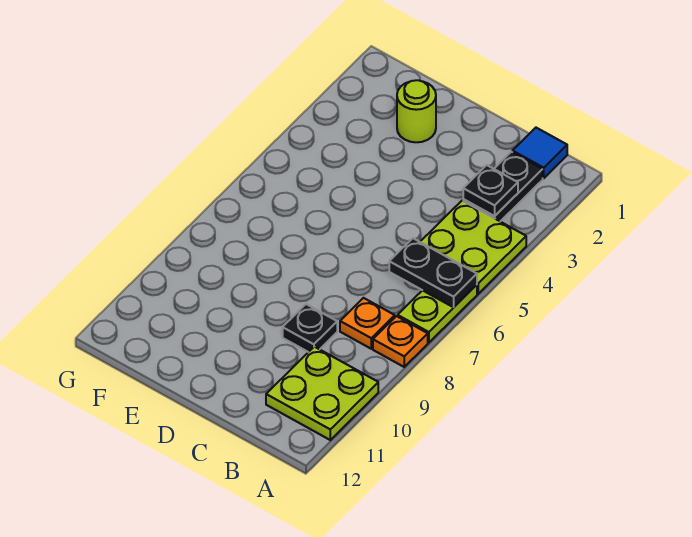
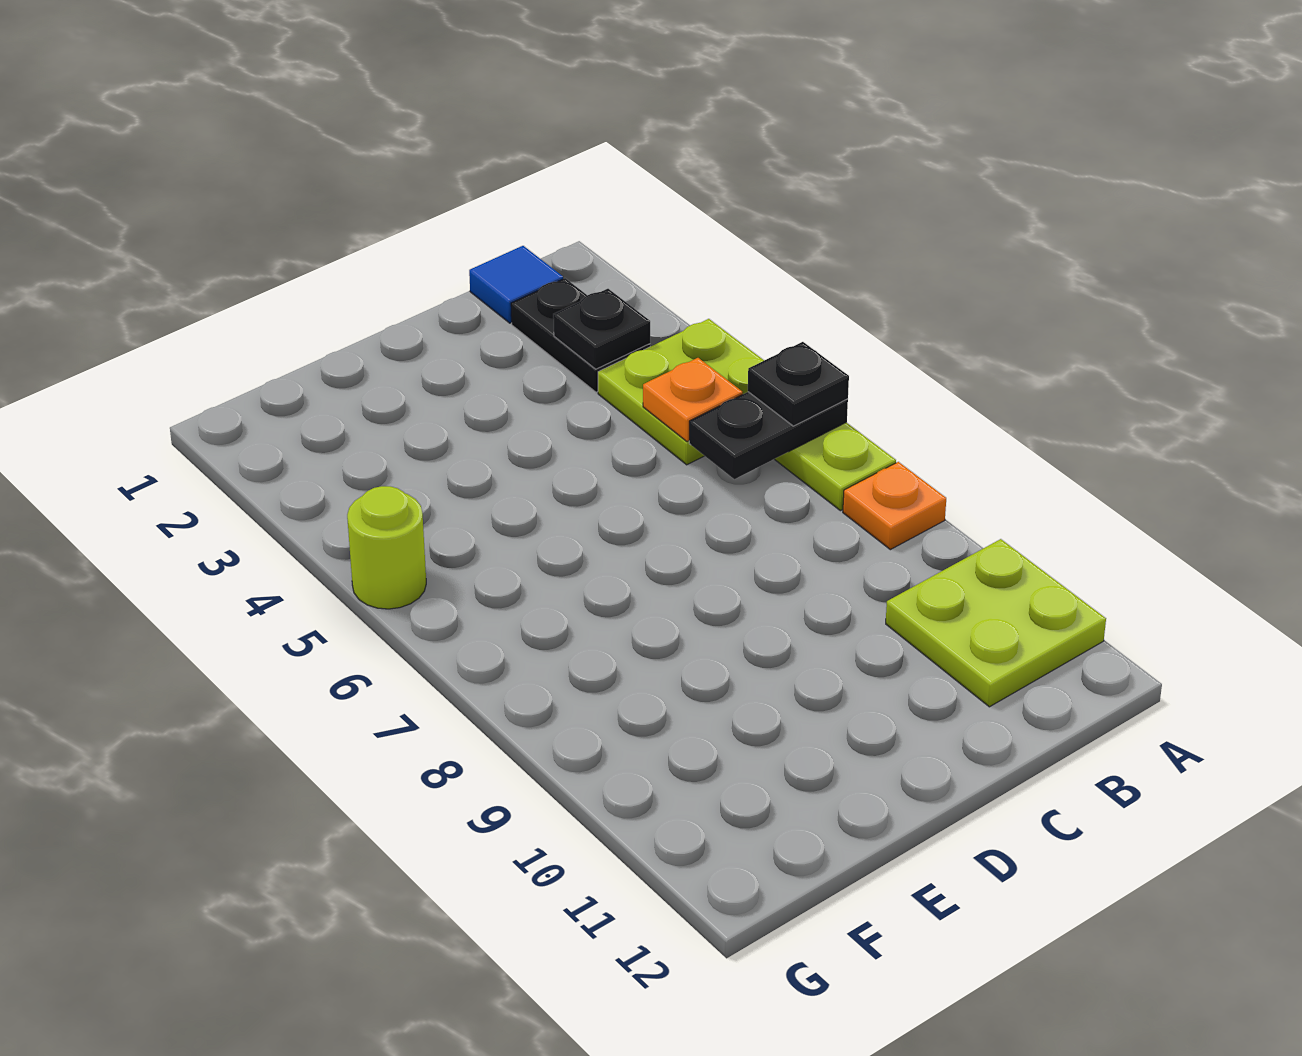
orange plate B8 level 1 -> orange plate B5 level 2
black plate C9 level 1 -> black plate A6 level 3
lime round brick E2 level 1 -> lime round brick G5 level 1

